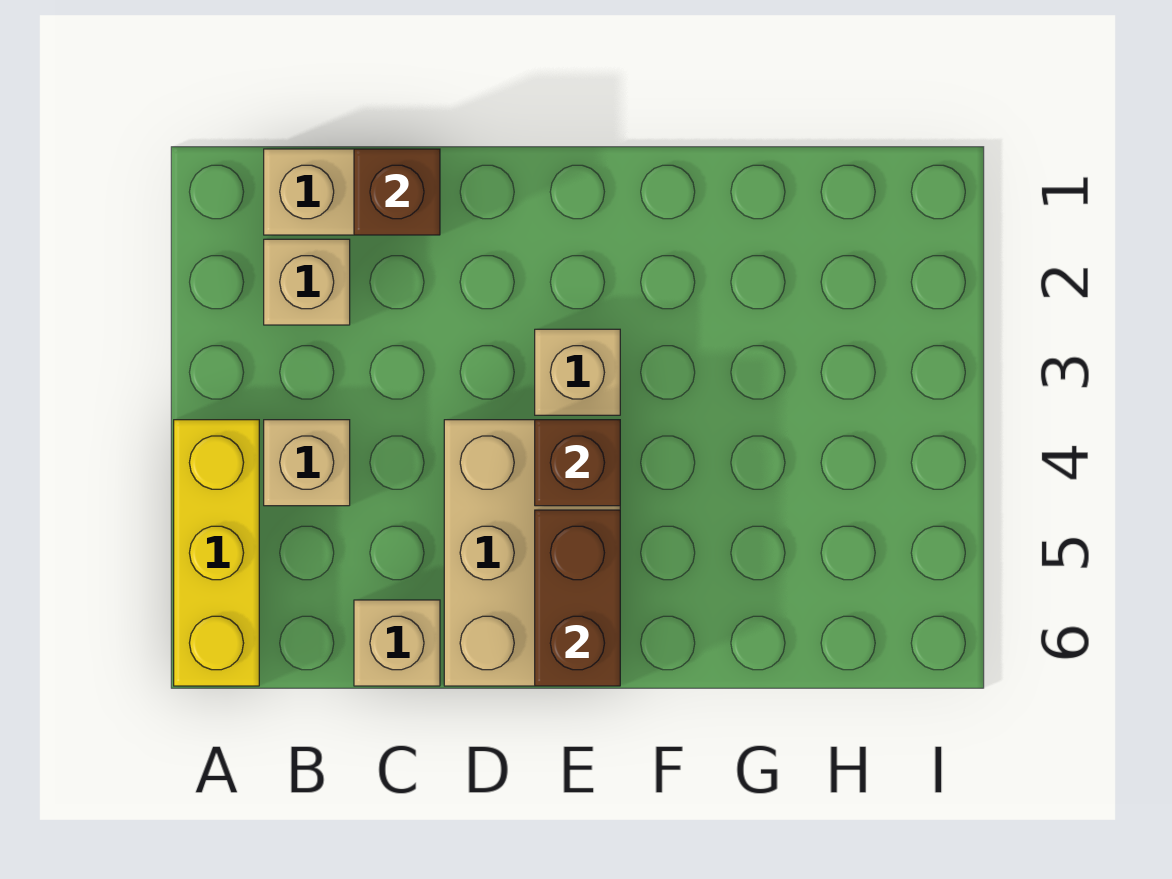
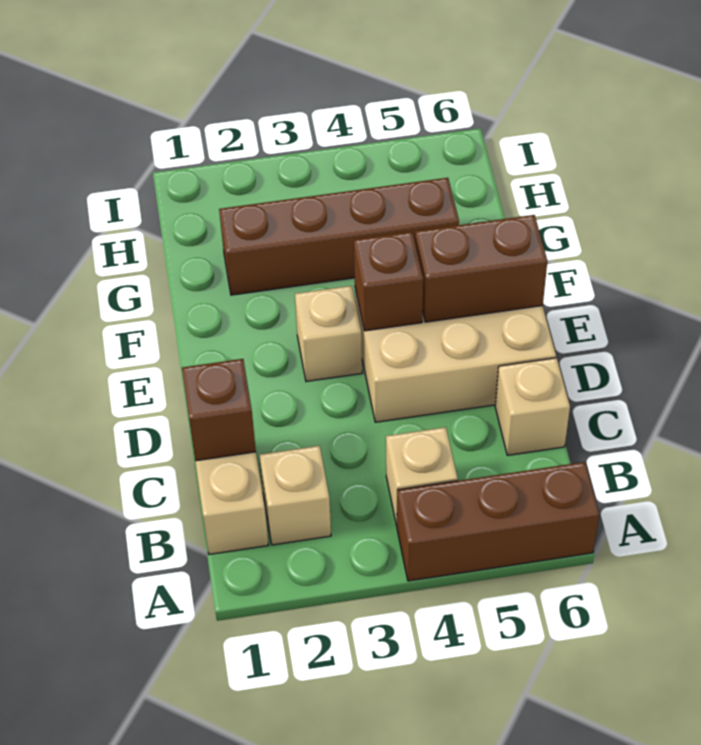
yellow brick A4:A6 level 1 -> brown brick A4:A6 level 1
none -> brown brick G2:G5 level 1

